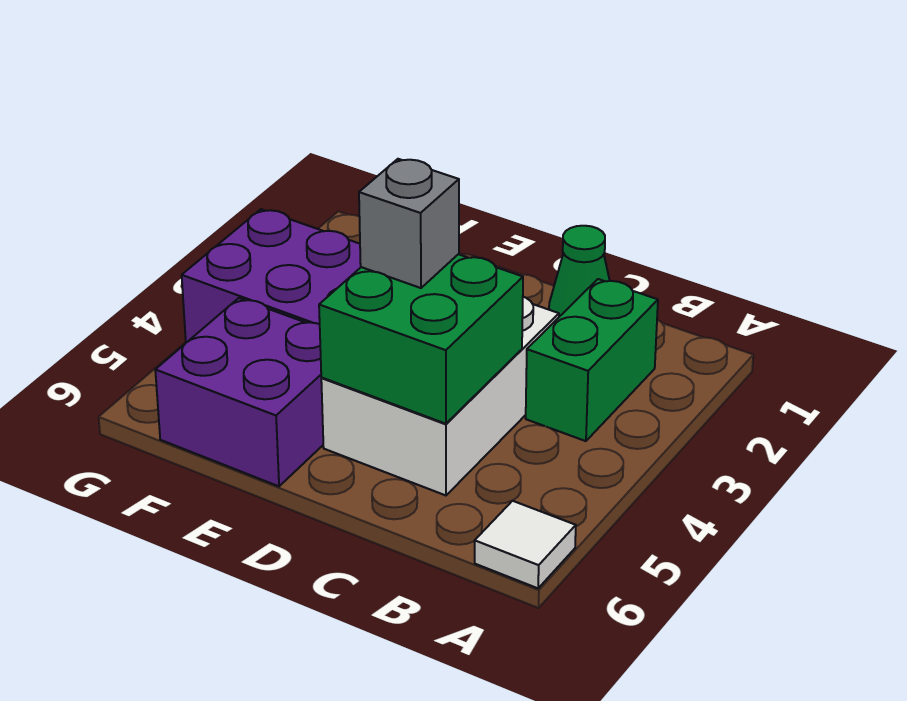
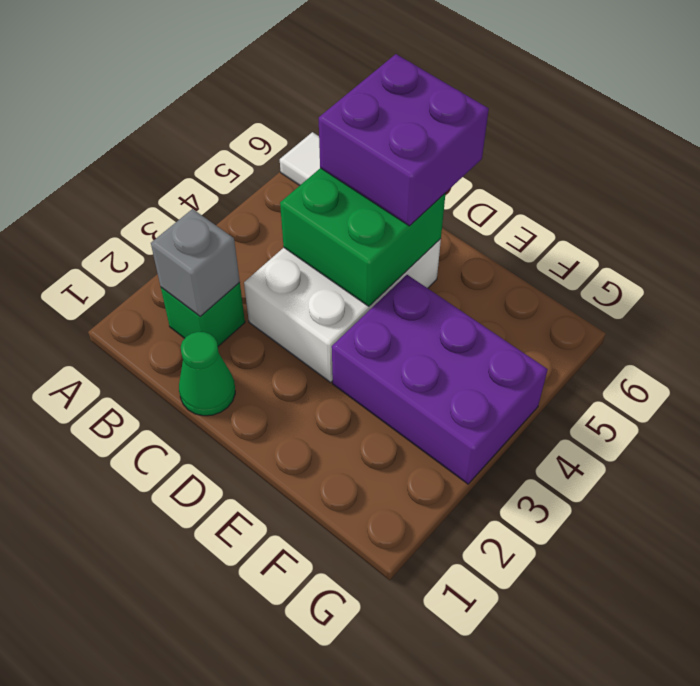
green brick B2:B3 level 1 -> green brick B2 level 1
grey brick D4 level 3 -> grey brick B2 level 2
purple brick E5:F6 level 1 -> purple brick C5:D6 level 3

